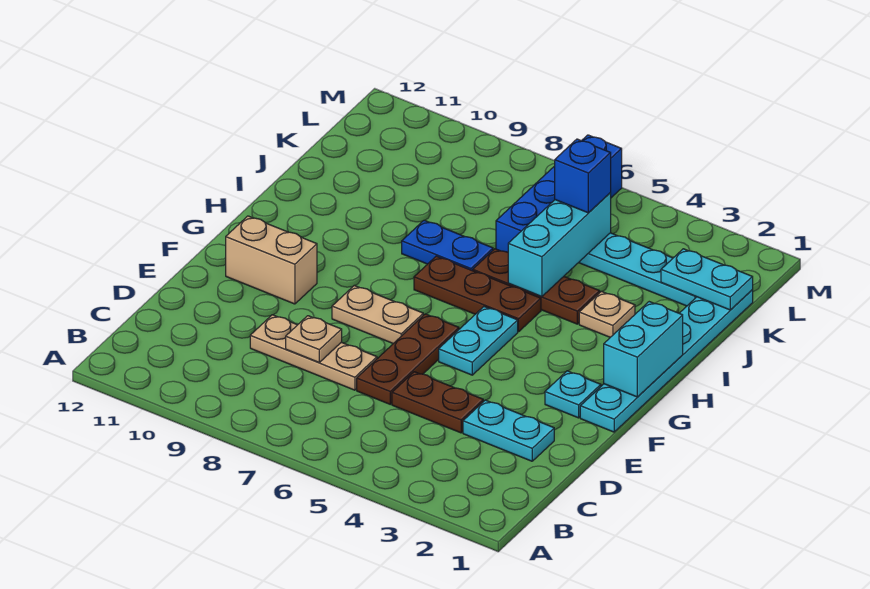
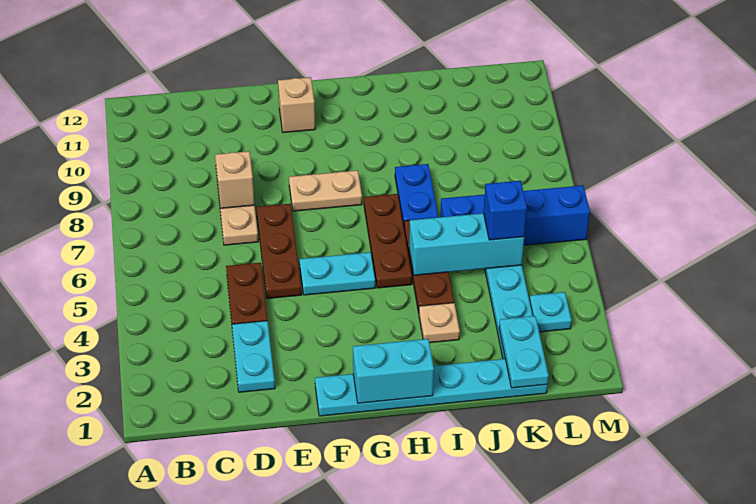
brown plate D6:F6 level 1 -> brown plate E5:E7 level 1
tan plate D8 level 2 -> tan brick D8 level 2
cyan plate F2 level 1 -> cyan plate L3 level 1
tan plate F7:F8 level 1 -> tan plate F8:G8 level 1
tan brick F10:F11 level 1 -> tan brick F11 level 1

